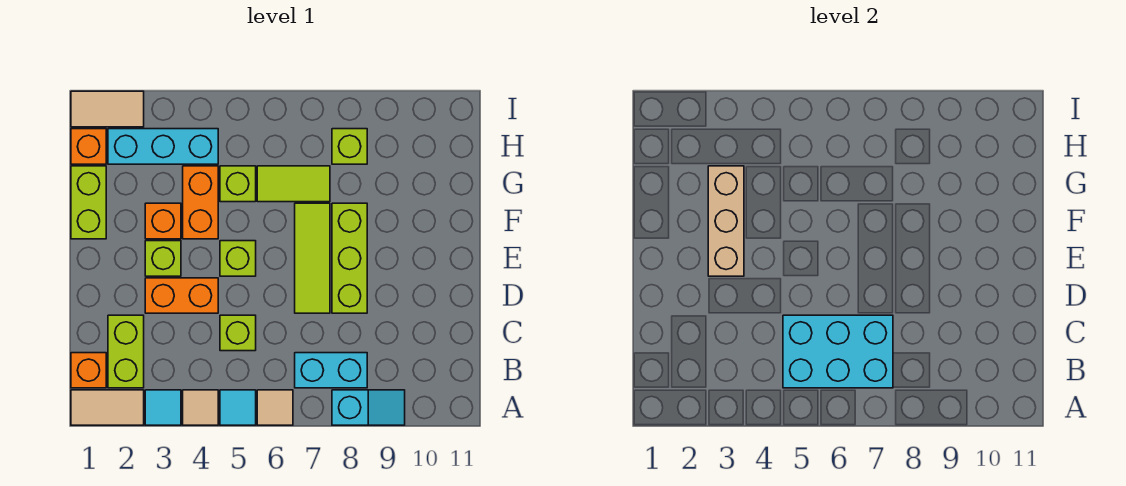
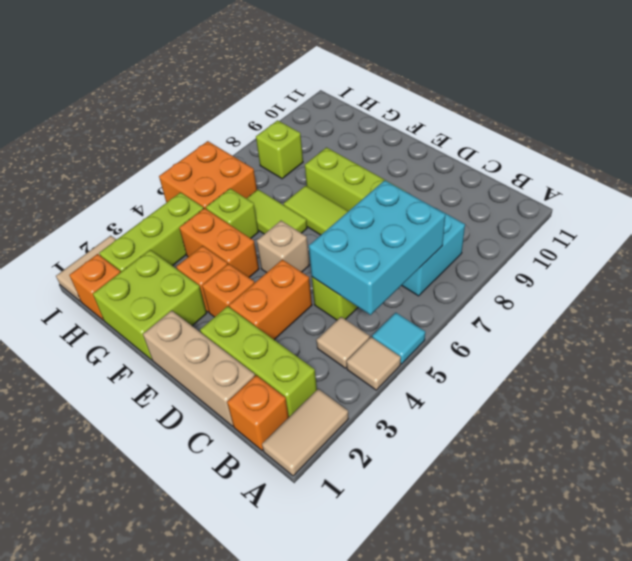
cyan tile A3 level 1 -> none
tan tile A6 level 1 -> tan tile B4 level 1
cyan slope A8:A9 level 1 top 8 -> none
lime brick B2:C2 level 1 -> lime brick B2:D2 level 1
lime brick E3 level 1 -> orange brick E3 level 1
tan brick E3:G3 level 2 -> tan brick C1:E1 level 1
lime brick E5 level 1 -> tan brick E5 level 1
lime brick F1:G1 level 1 -> lime brick F1:G2 level 1
lime tile G6:G7 level 1 -> lime tile F6:G6 level 1
cyan brick H2:H4 level 1 -> lime brick H2:H4 level 1
none -> orange brick H5:I6 level 1

